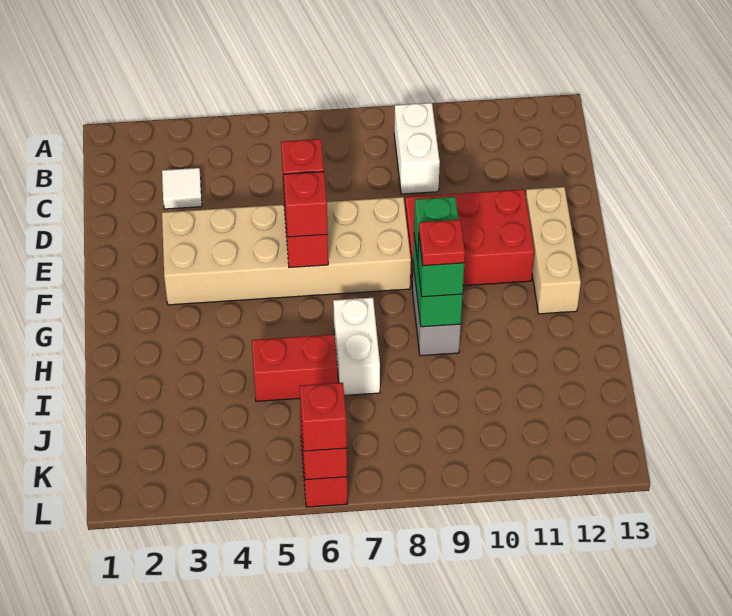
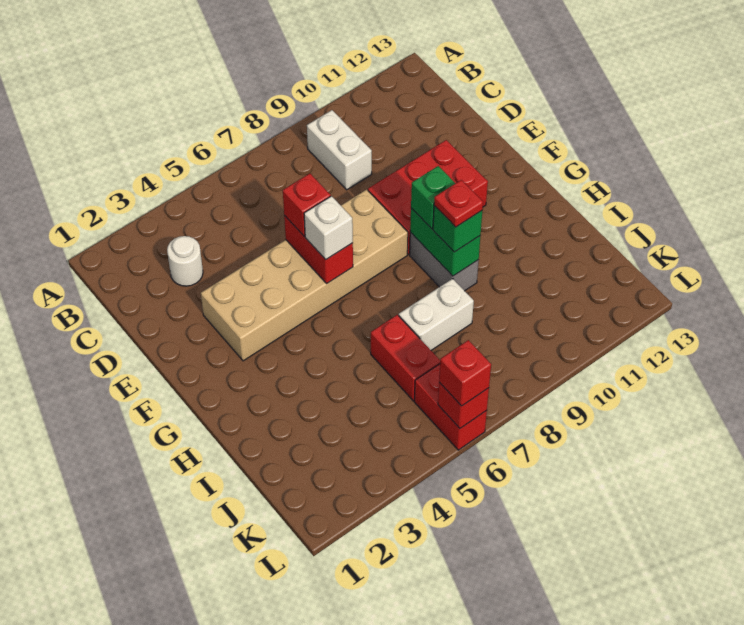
white tile C3 level 1 -> white round brick C3 level 1
tan brick E12:G12 level 1 -> none
red brick F6 level 3 -> white brick F6 level 3
white brick H7:I7 level 1 -> white brick I7:I8 level 1
red brick I5:I6 level 1 -> red brick I6:J6 level 1

